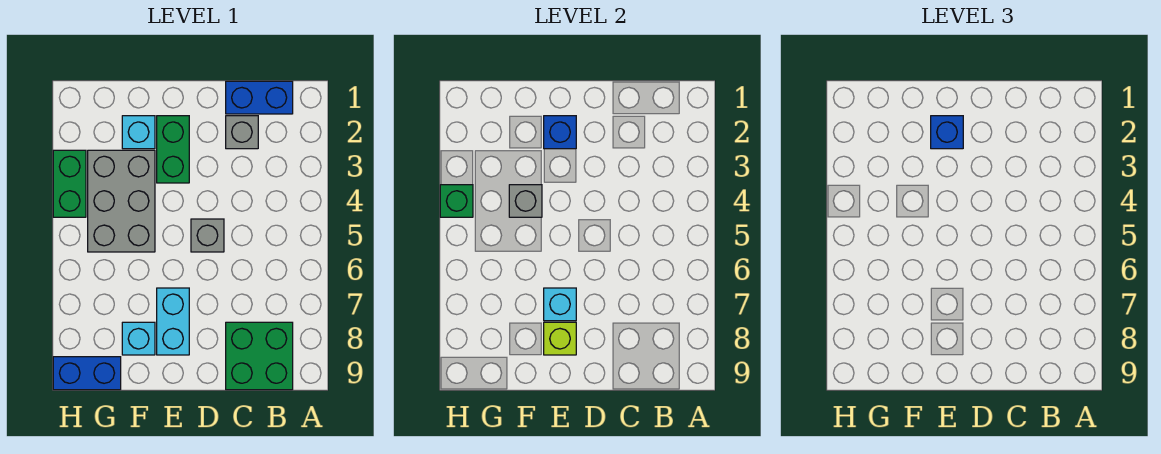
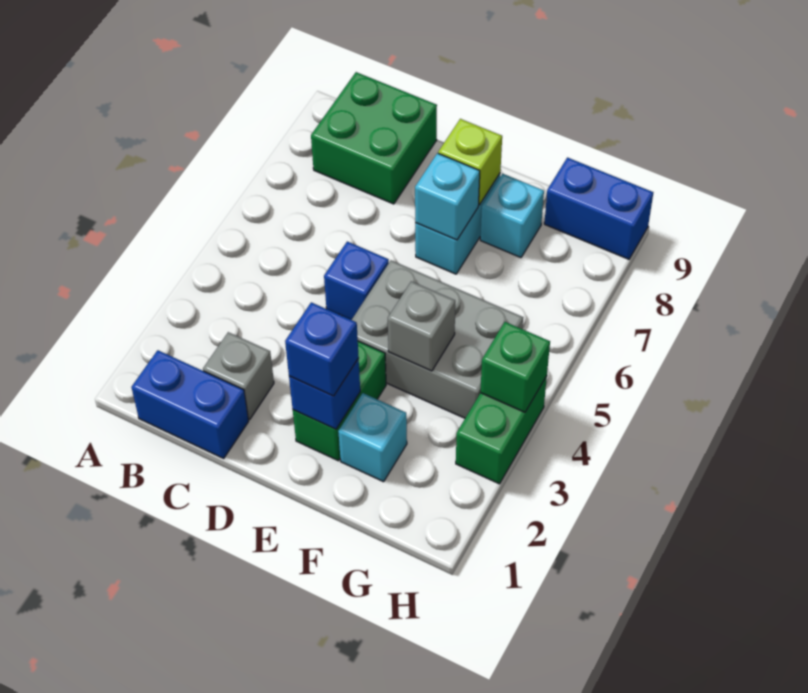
grey brick D5 level 1 -> blue brick D5 level 1
grey brick F3:G5 level 1 -> grey brick E4:G5 level 1

